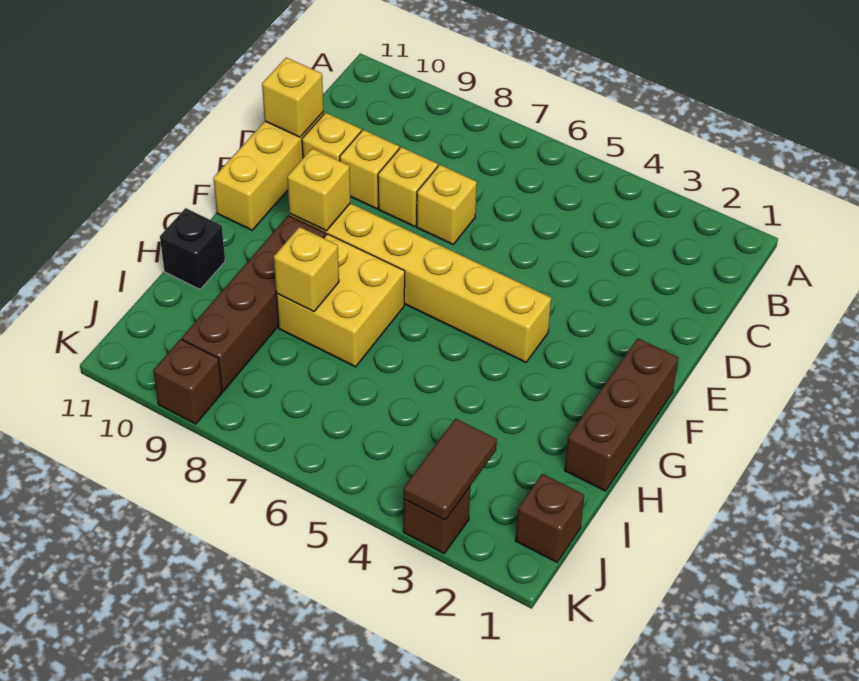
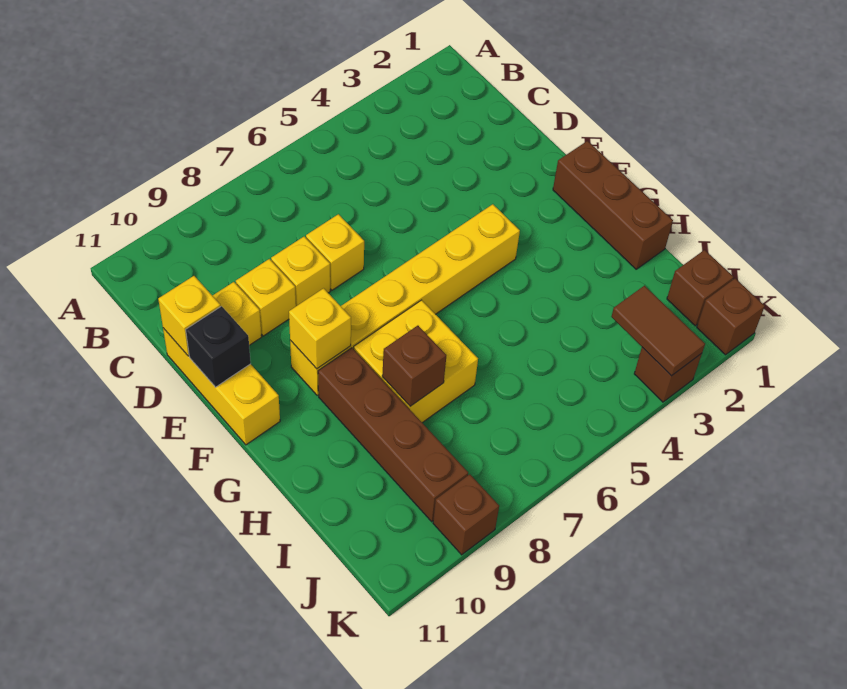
yellow brick H8 level 2 -> brown brick H8 level 2
black brick H11 level 1 -> black brick E11 level 2
none -> brown brick K1 level 1

